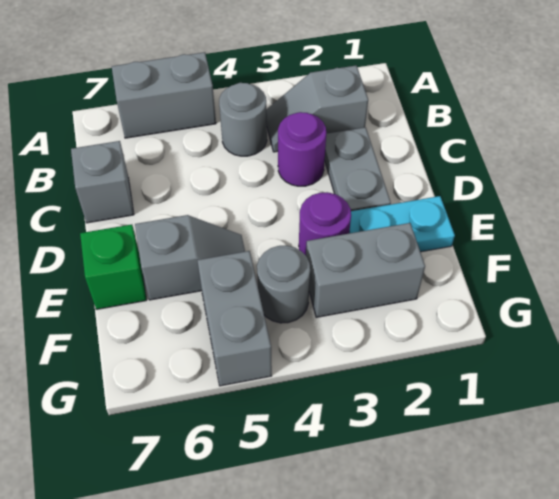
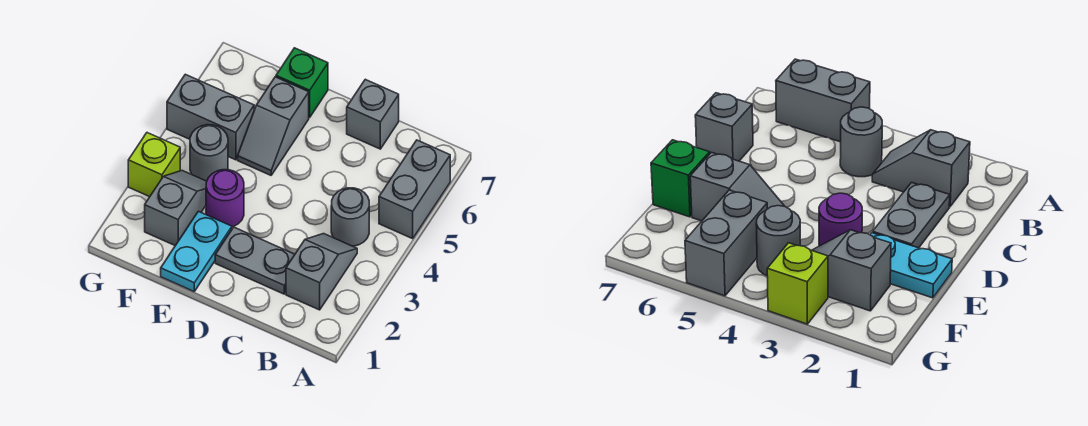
purple round brick C3 level 1 -> none
grey brick F2:F3 level 1 -> grey slope F2:F3 level 1 top 2
none -> lime brick G3 level 1

